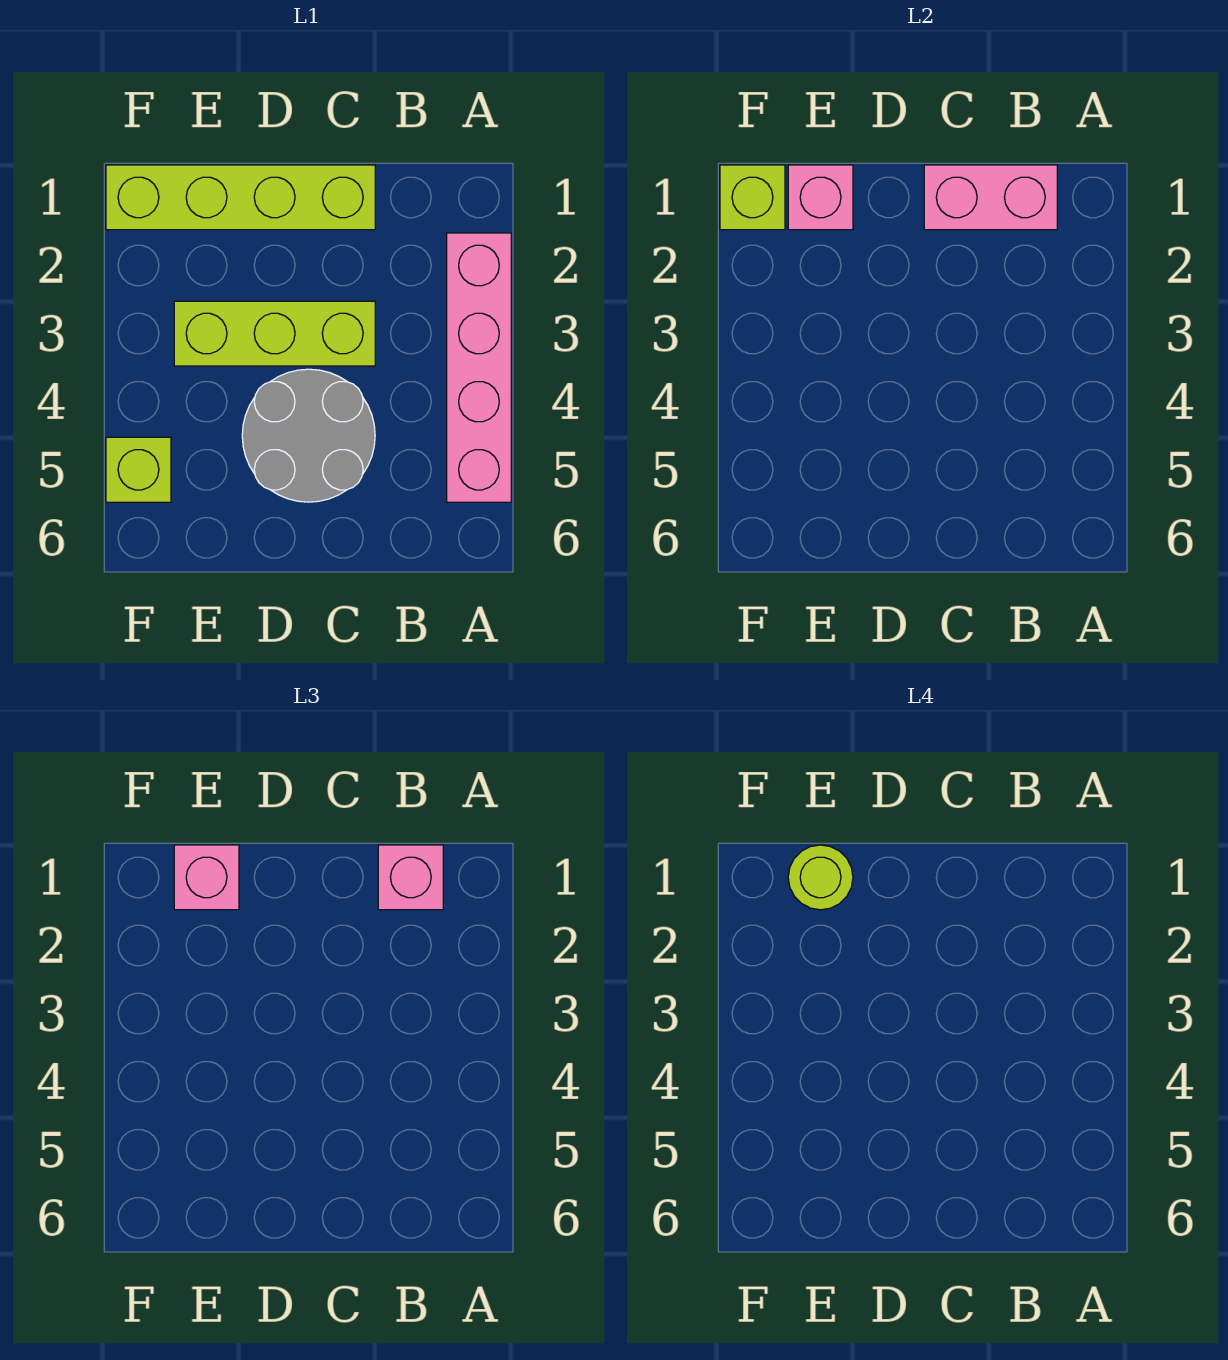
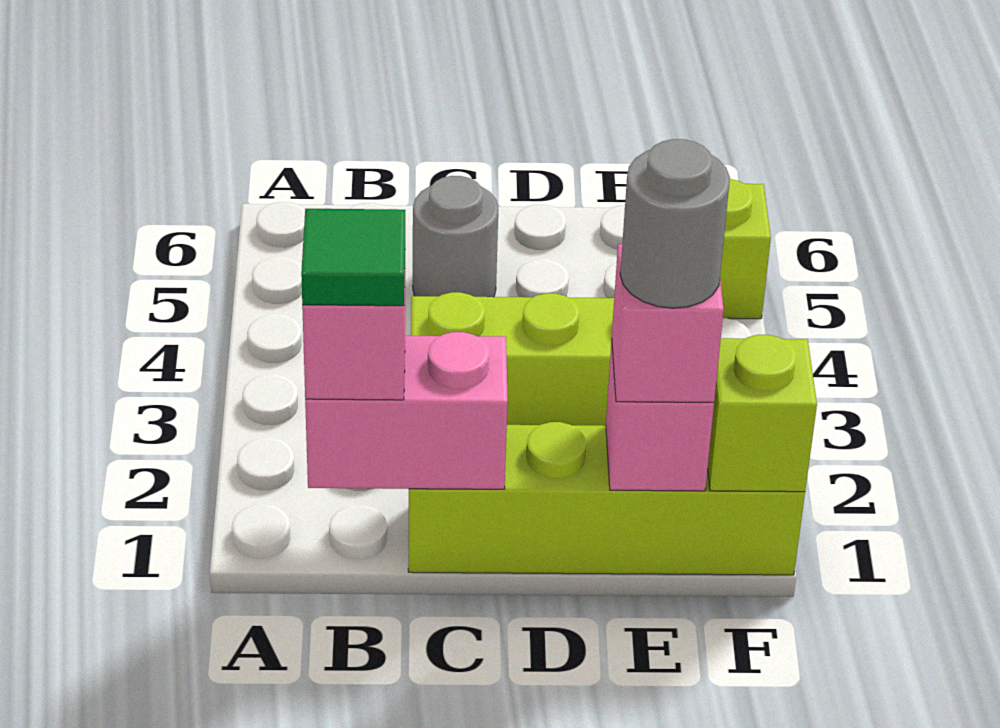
pink brick A2:A5 level 1 -> none
none -> green tile B1 level 4
grey round brick C4:D5 level 1 -> grey round brick C5 level 1
lime round brick E1 level 4 -> grey round brick E1 level 4

